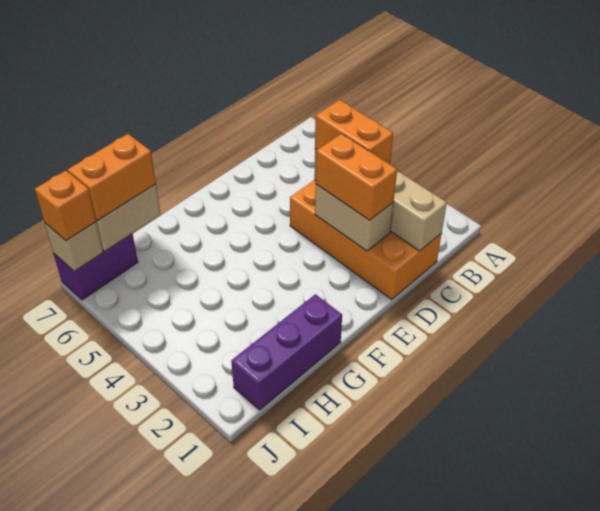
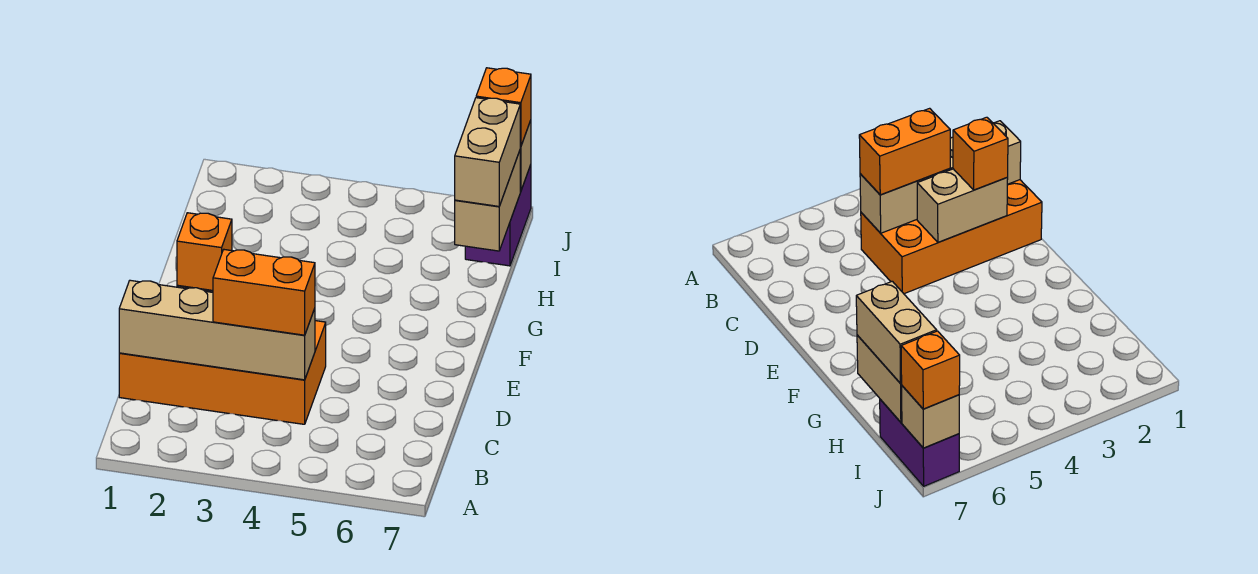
orange brick D2:D3 level 3 -> orange brick D2 level 3
purple brick G1:I1 level 1 -> none
orange brick H7:I7 level 3 -> tan brick H7:I7 level 3

